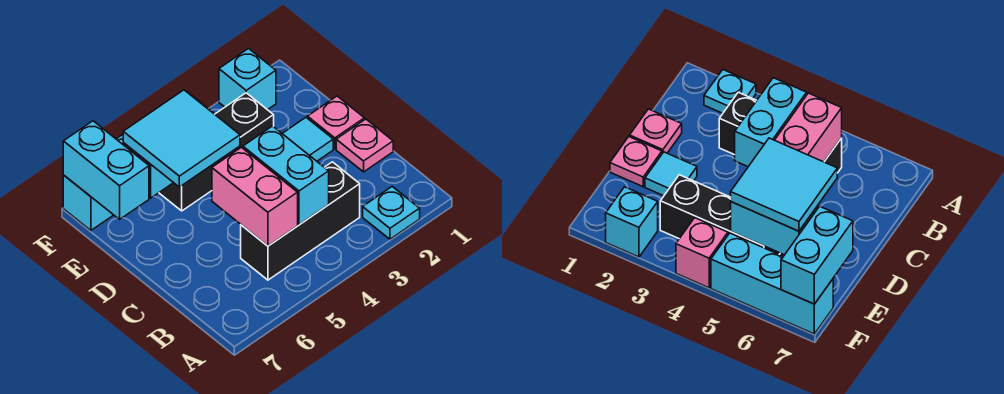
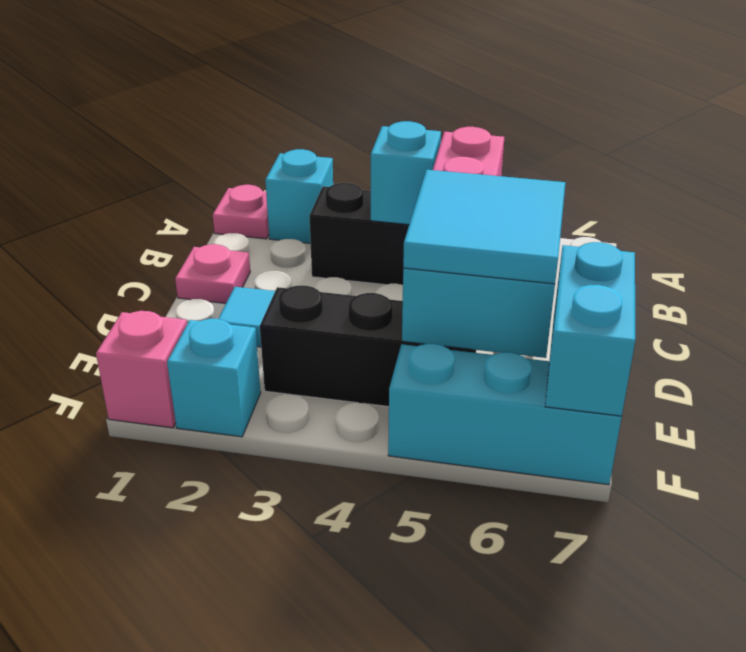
cyan plate A2 level 1 -> cyan brick A2 level 1
cyan brick B4:C4 level 2 -> cyan brick B4 level 2
pink plate D1 level 1 -> pink plate A1 level 1
pink brick F4 level 1 -> pink brick F1 level 1

